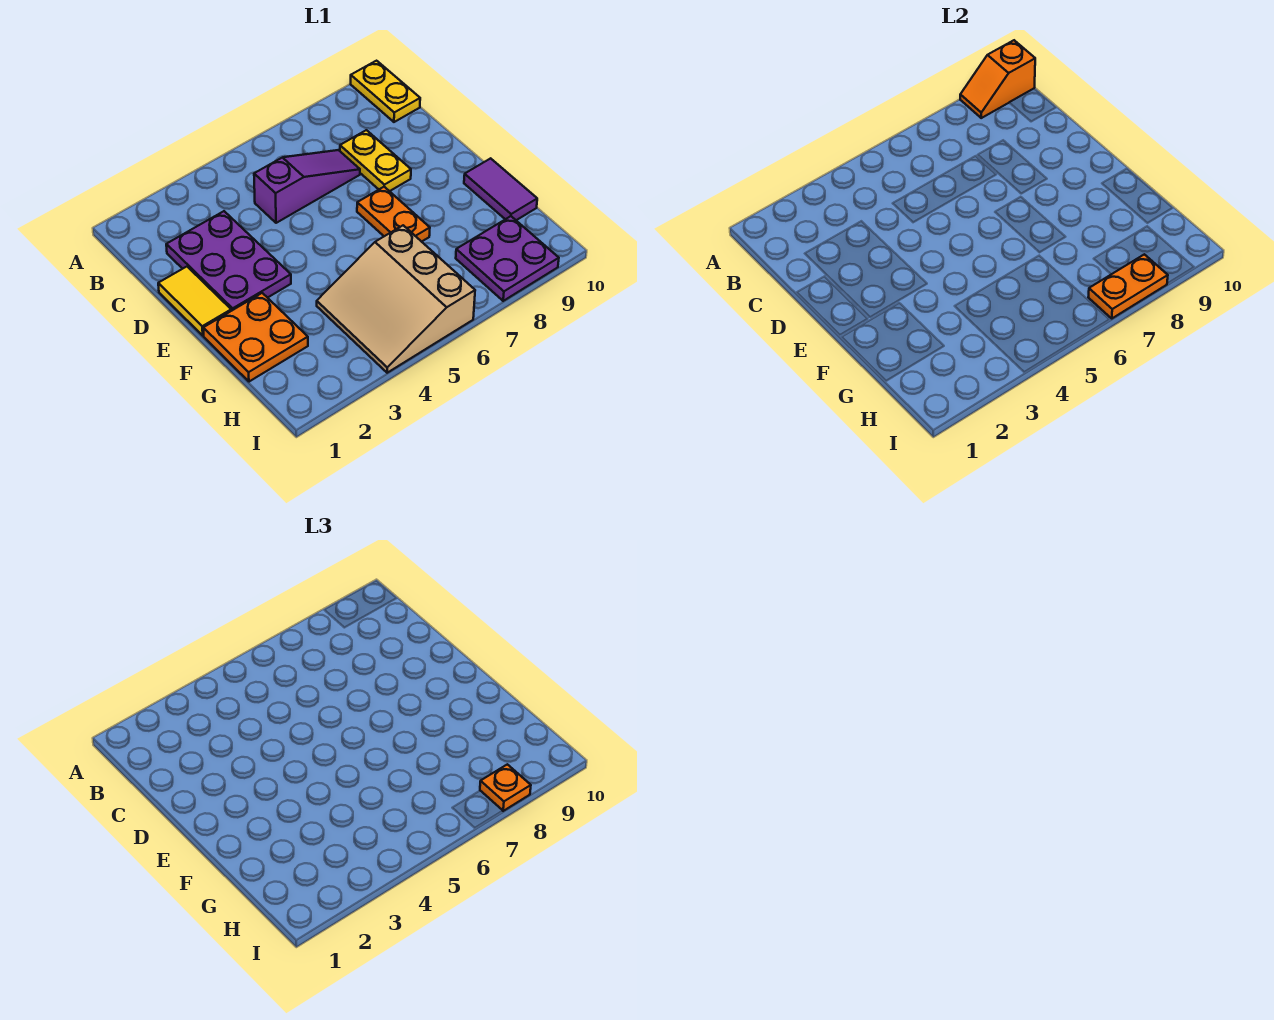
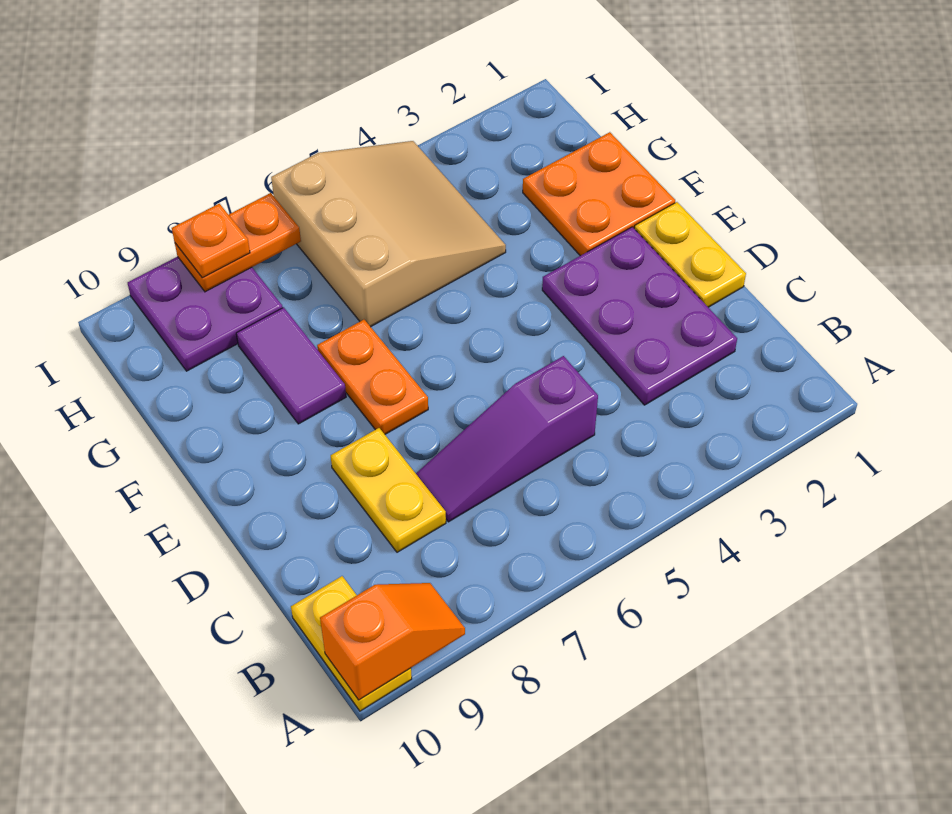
yellow tile D1:E1 level 1 -> yellow plate D1:E1 level 1
purple tile F10:G10 level 1 -> purple tile F8:G8 level 1

